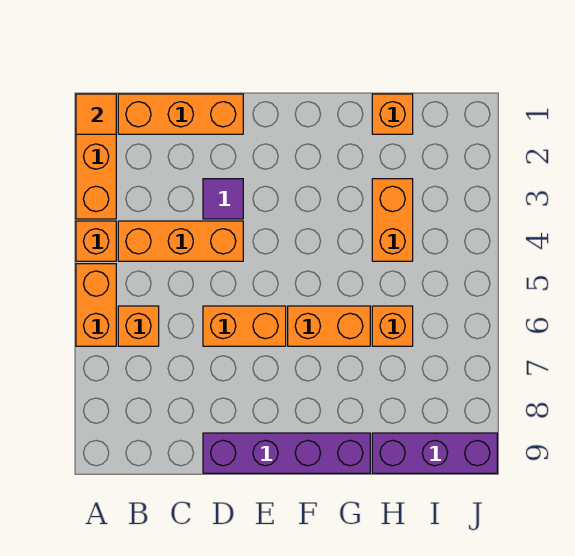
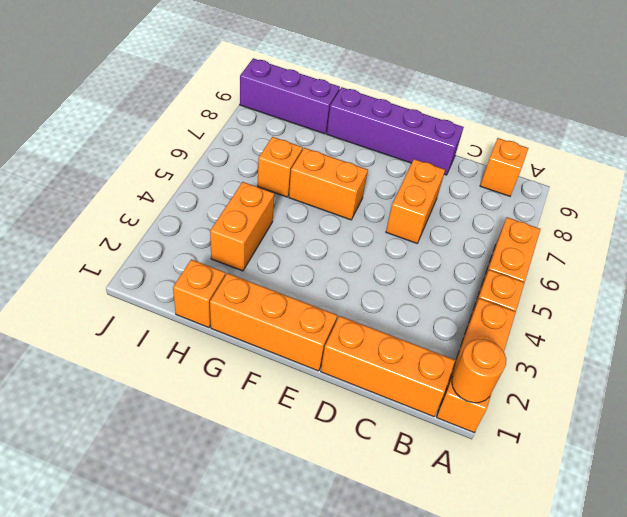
orange tile A1 level 2 -> orange round brick A1 level 2
orange brick B4:D4 level 1 -> orange brick E1:G1 level 1
orange brick B6 level 1 -> orange brick B9 level 1
purple tile D3 level 1 -> none
orange brick D6:E6 level 1 -> orange brick D6:D7 level 1

